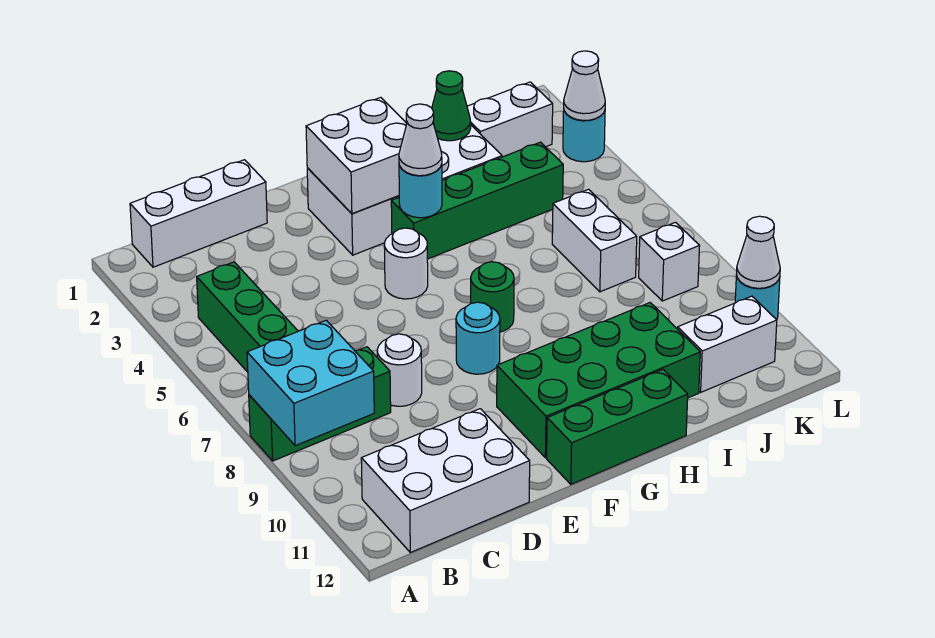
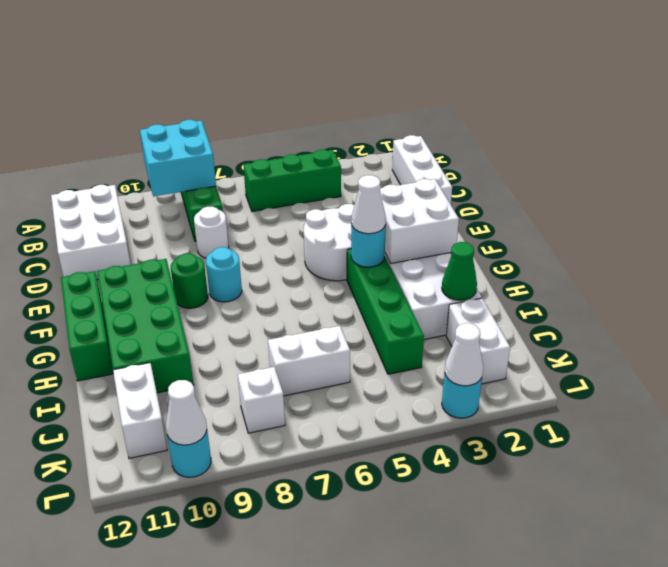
white round brick F5 level 1 -> white round brick E4:F5 level 1
green round brick G7 level 1 -> green round brick F9 level 1

